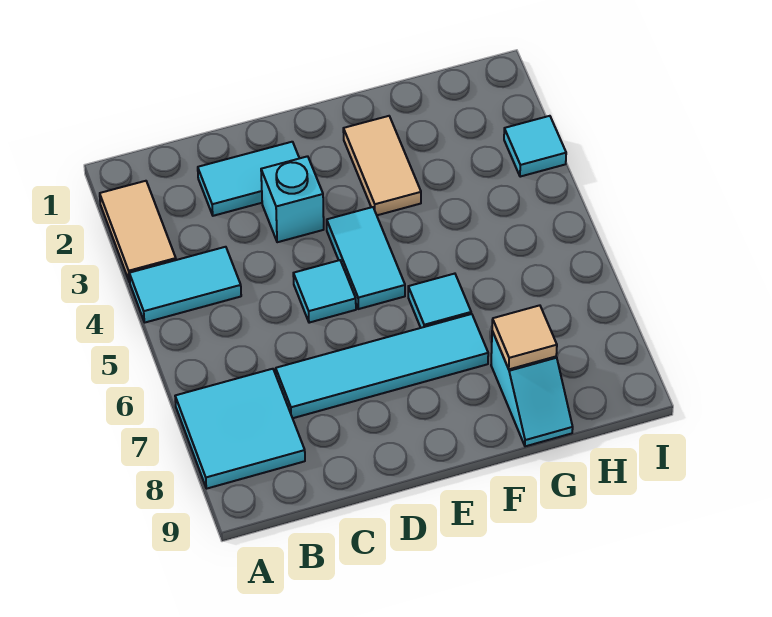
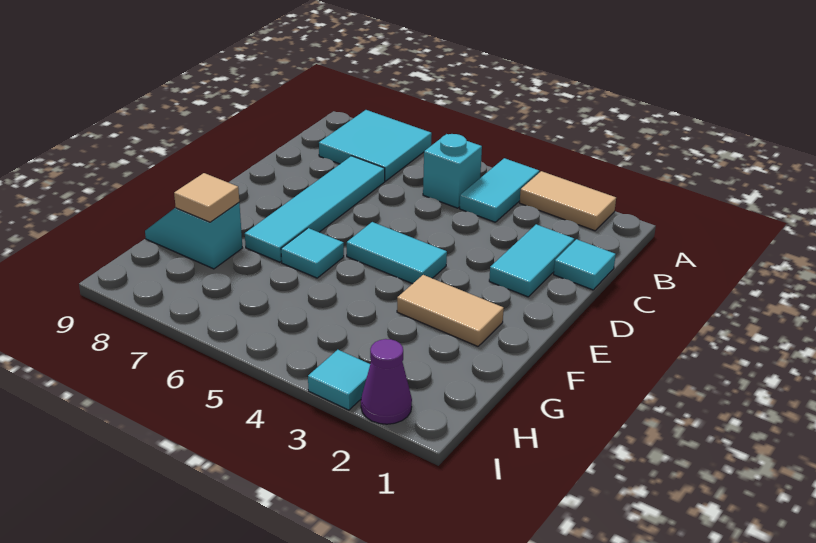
cyan brick D3 level 1 -> cyan brick B5 level 1
cyan tile D5 level 1 -> cyan tile C1 level 1
none -> purple cone I2 level 1

